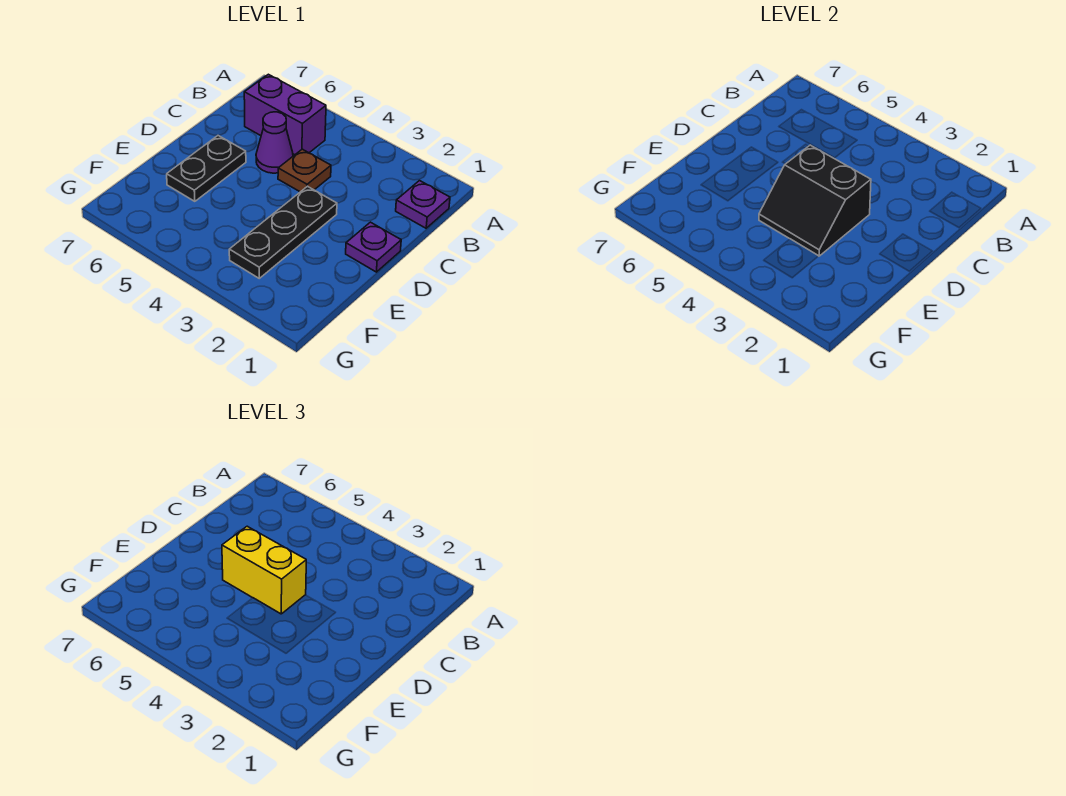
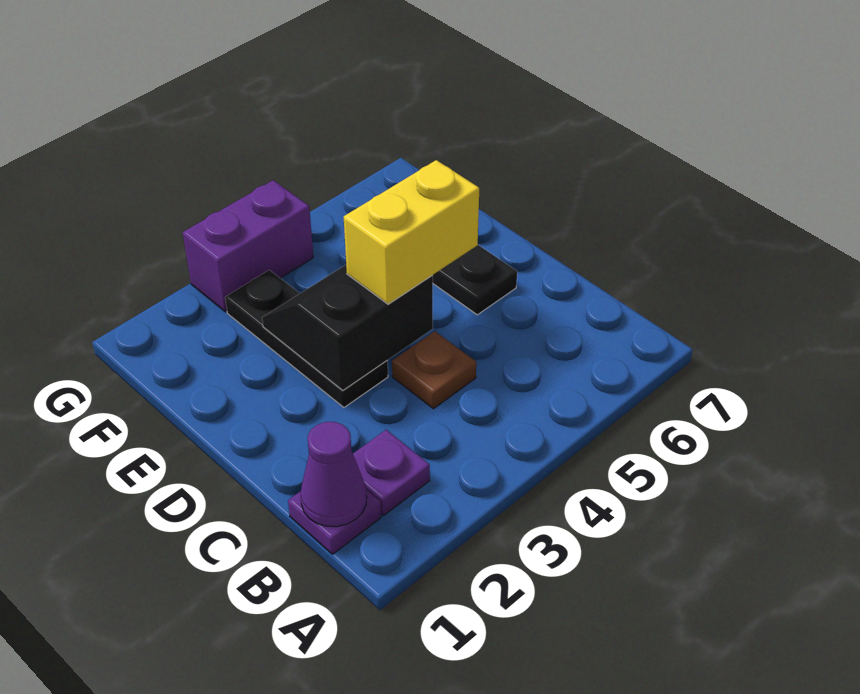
purple brick B5:B6 level 1 -> purple brick G3:G4 level 1
purple cone C5 level 1 -> purple cone B1 level 2
purple plate D1 level 1 -> purple plate B2 level 1

